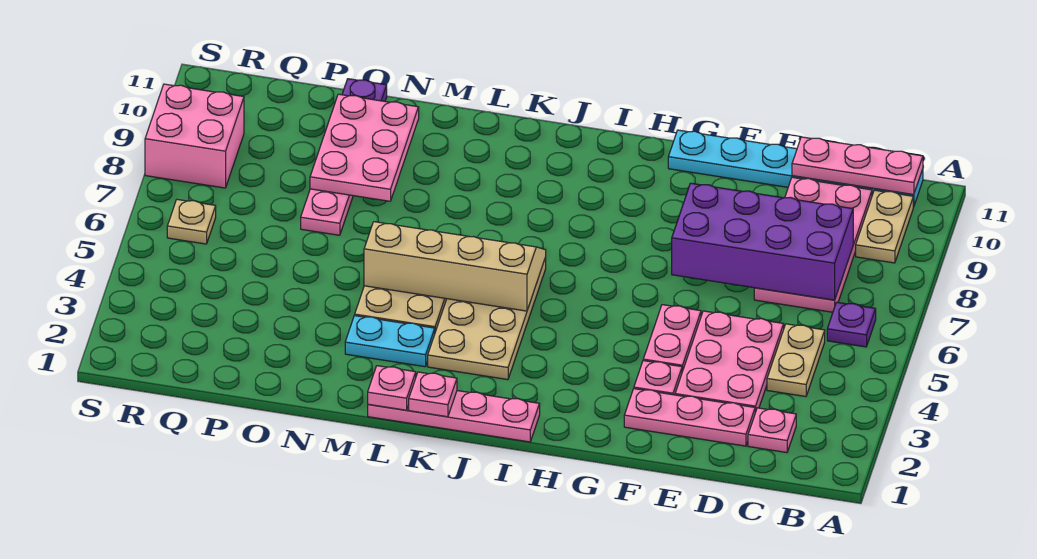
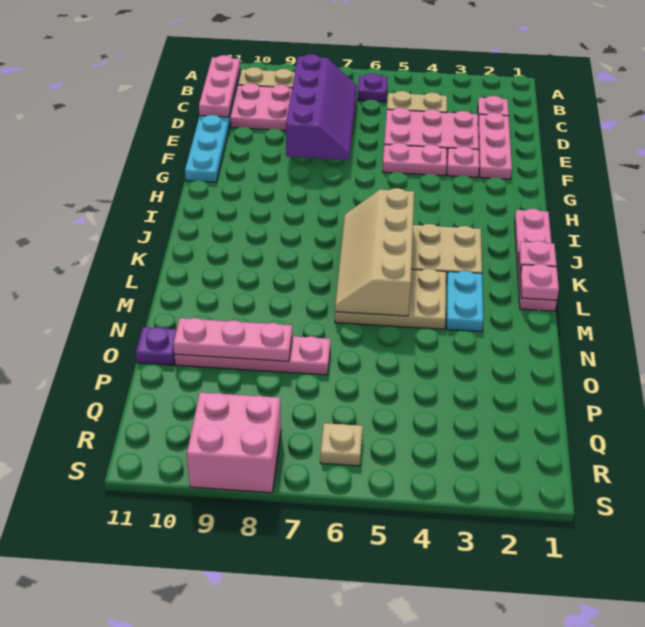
purple brick C7:F8 level 2 -> purple slope C7:F8 level 2 top 8
pink plate N8:O10 level 2 -> pink plate O8:O10 level 2

